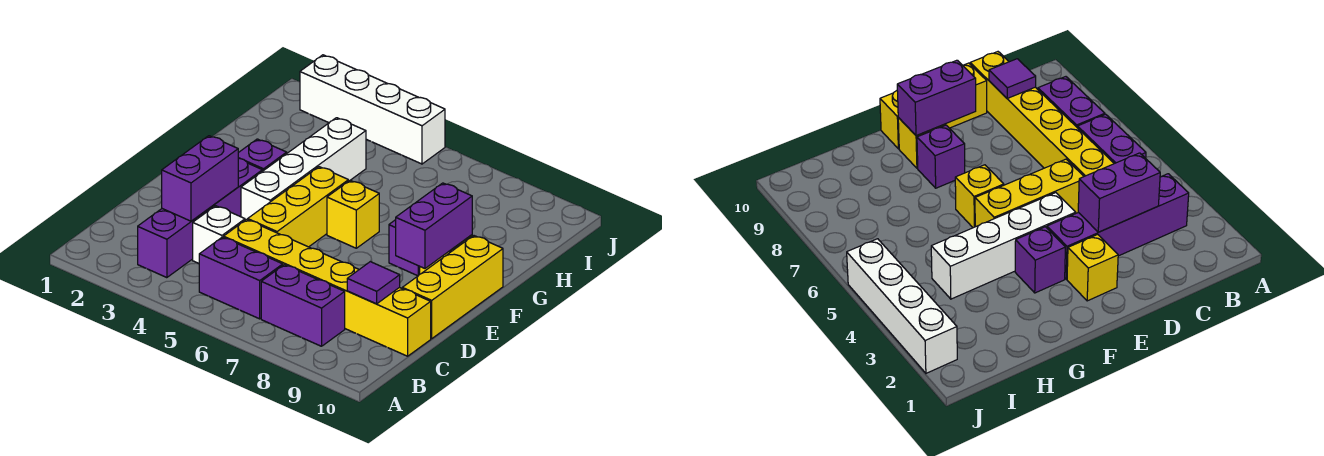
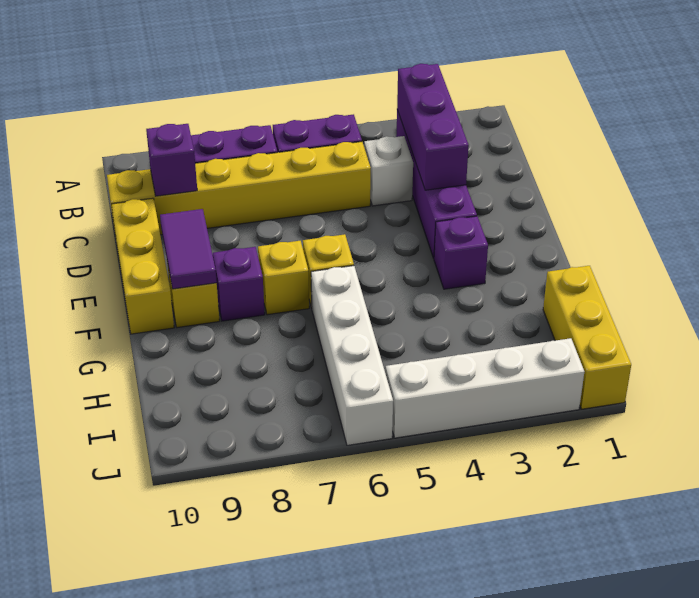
purple brick C3:D3 level 2 -> purple brick B3:D3 level 2
purple tile C9 level 2 -> purple brick C9 level 2
yellow brick D5:F5 level 1 -> yellow brick H1:J1 level 1
yellow brick E2 level 1 -> yellow brick F7 level 1
white brick E4:H4 level 1 -> white brick G6:J6 level 1
purple brick E9:F9 level 2 -> purple tile E9:F9 level 2

